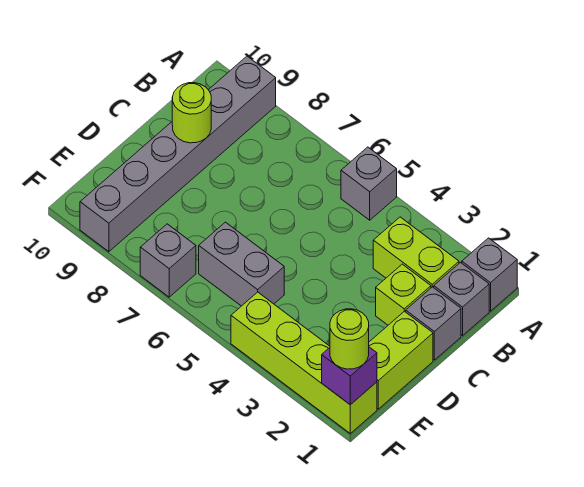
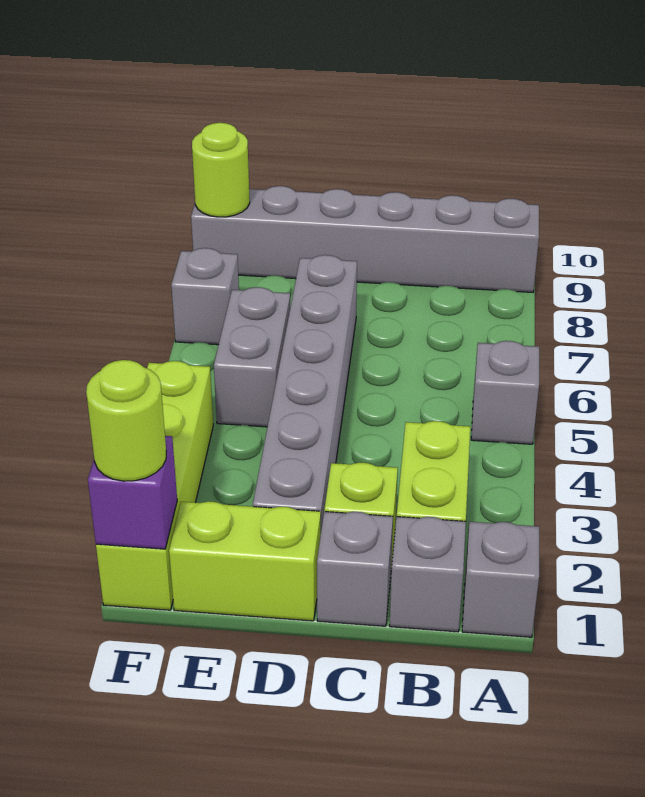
lime round brick C9 level 2 -> lime round brick F9 level 2
none -> grey brick D2:D7 level 1

